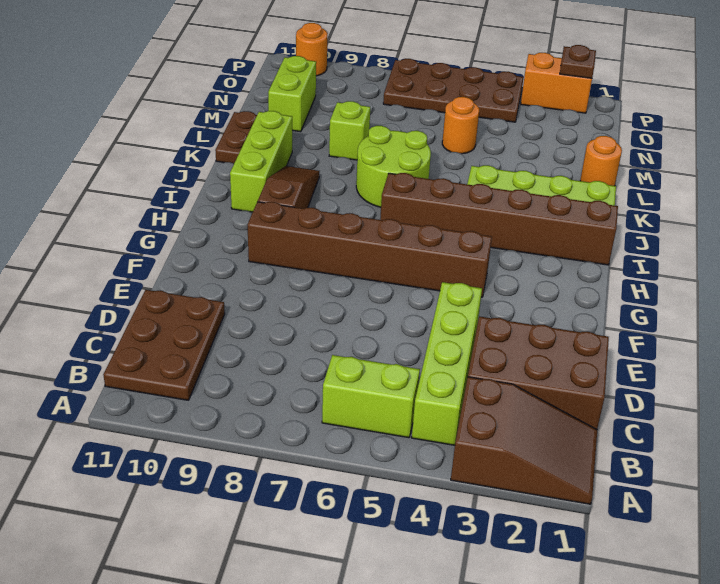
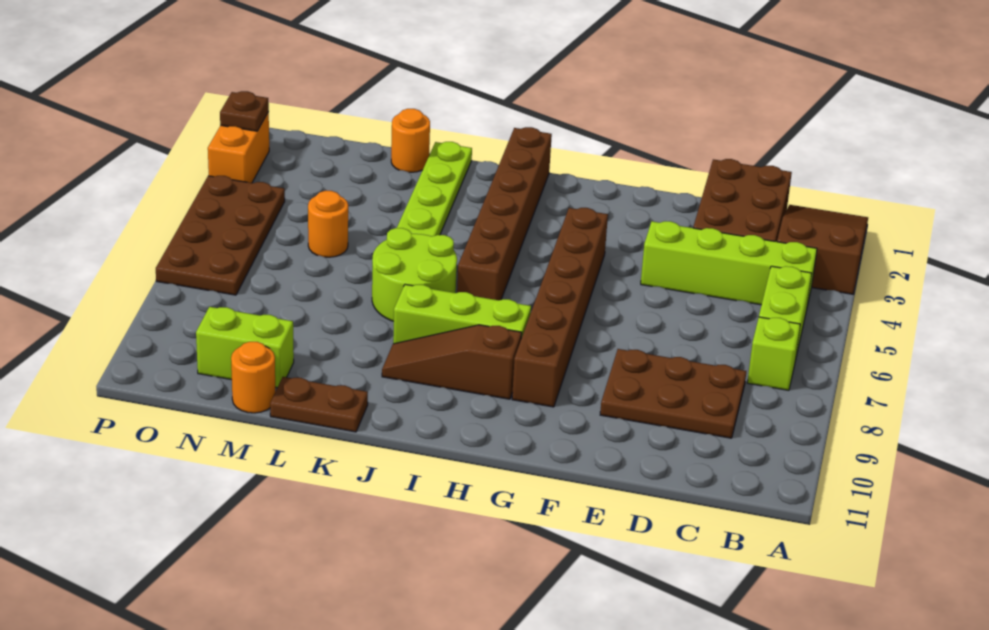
brown plate B10:D11 level 1 -> brown plate C8:E9 level 1
lime brick I10:K10 level 1 -> lime brick H8:J8 level 1
lime brick L8 level 1 -> lime brick B7 level 1
orange round brick P10 level 1 -> orange round brick M11 level 1

